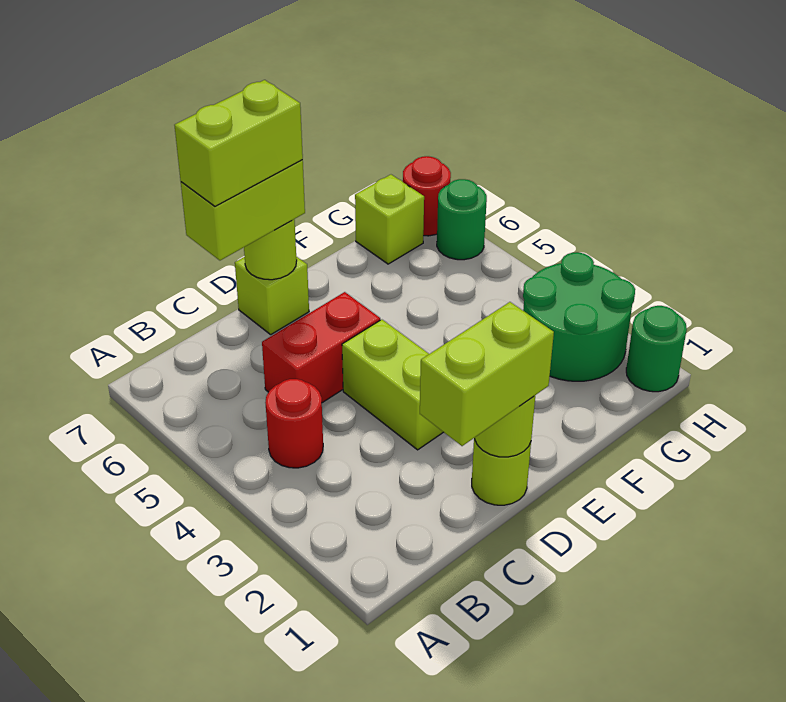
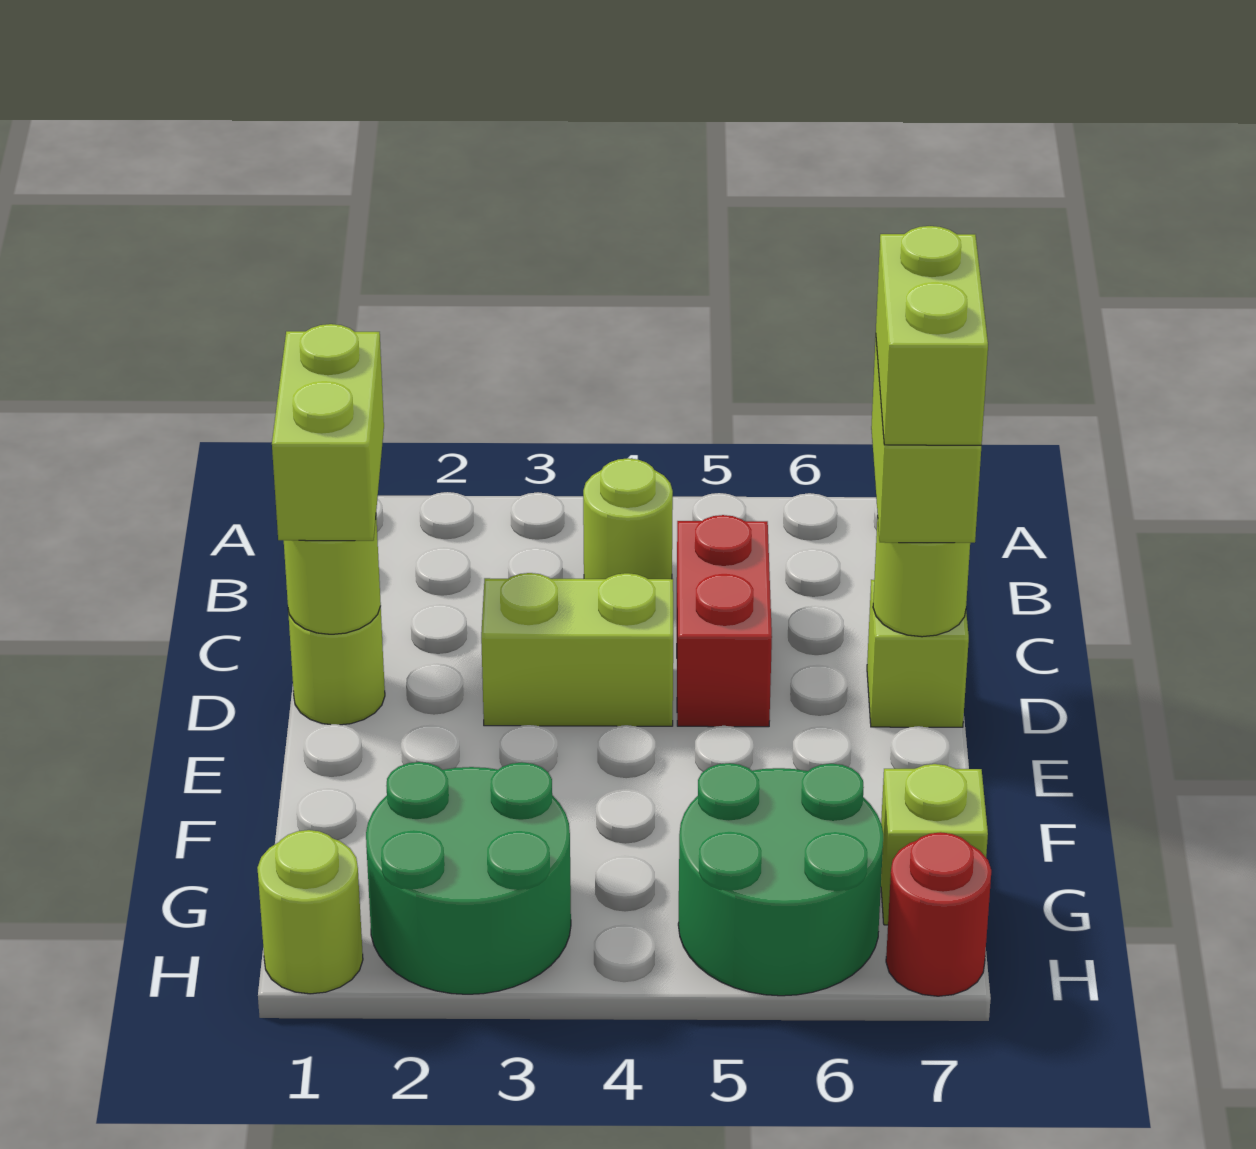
red round brick B4 level 1 -> lime round brick B4 level 1
green round brick H1 level 1 -> lime round brick H1 level 1
green round brick H6 level 1 -> green round brick G5:H6 level 1

